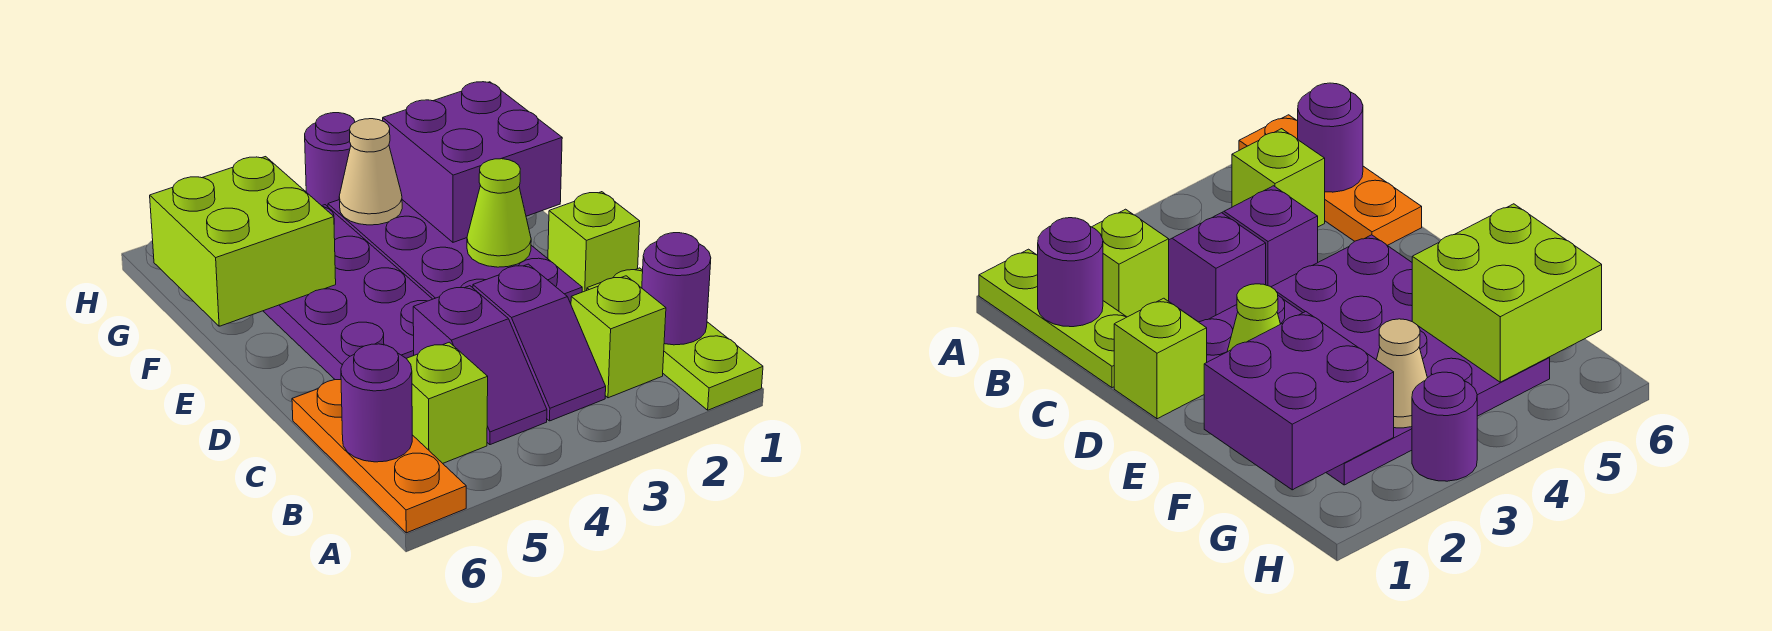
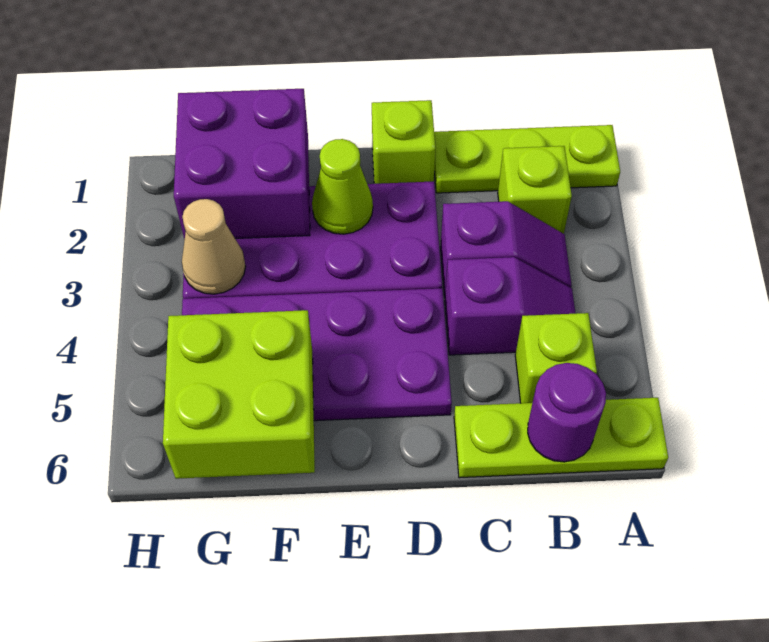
orange plate A6:C6 level 1 -> lime plate A6:C6 level 1
purple round brick B1 level 2 -> none
purple round brick H3 level 1 -> none

